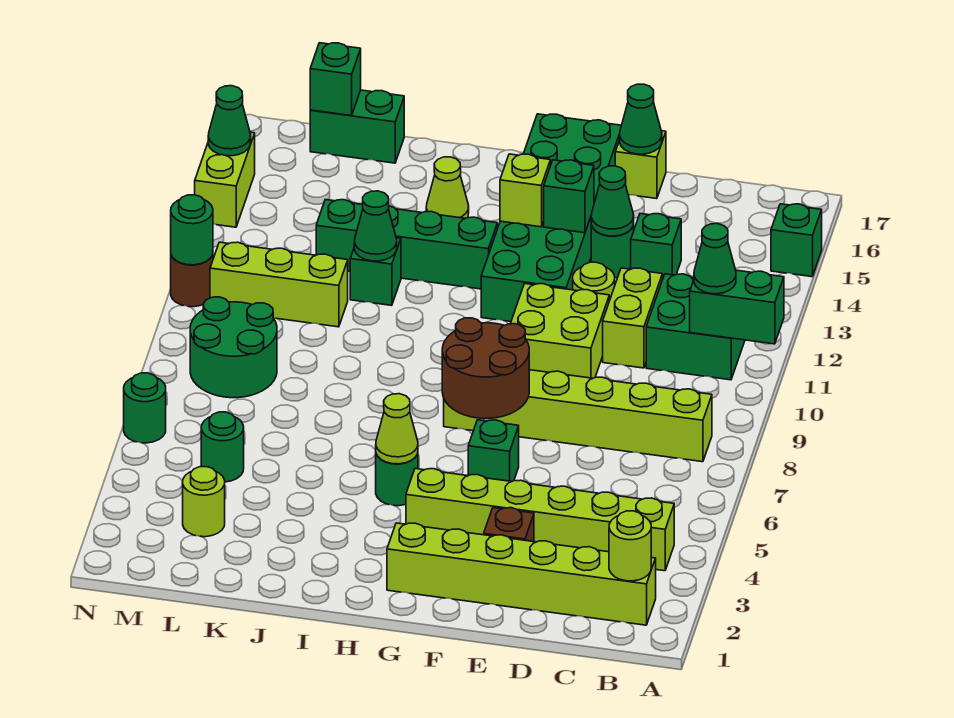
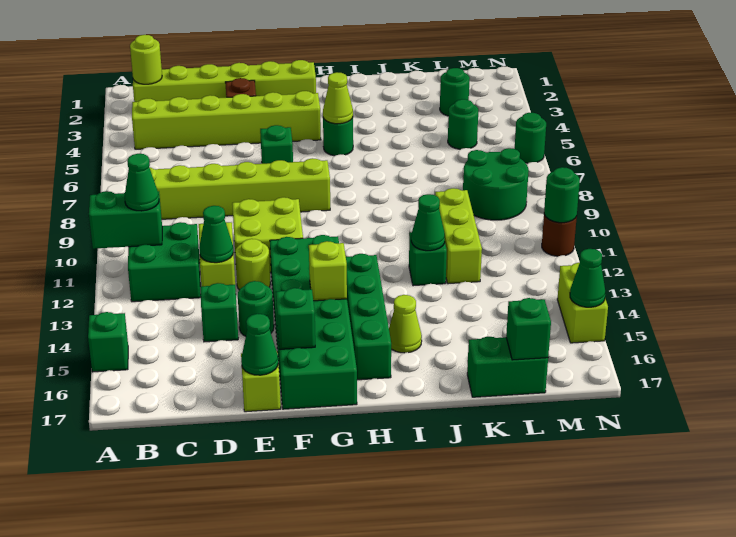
green cone E14 level 2 -> green cone D12 level 2
brown round brick F7:G8 level 2 -> none
green brick F14 level 2 -> green brick F16 level 2
green brick H13:K13 level 1 -> green brick H13:H16 level 1
lime brick K11:M11 level 1 -> lime brick K10:K12 level 1
lime round brick L3 level 1 -> green round brick L3 level 1

